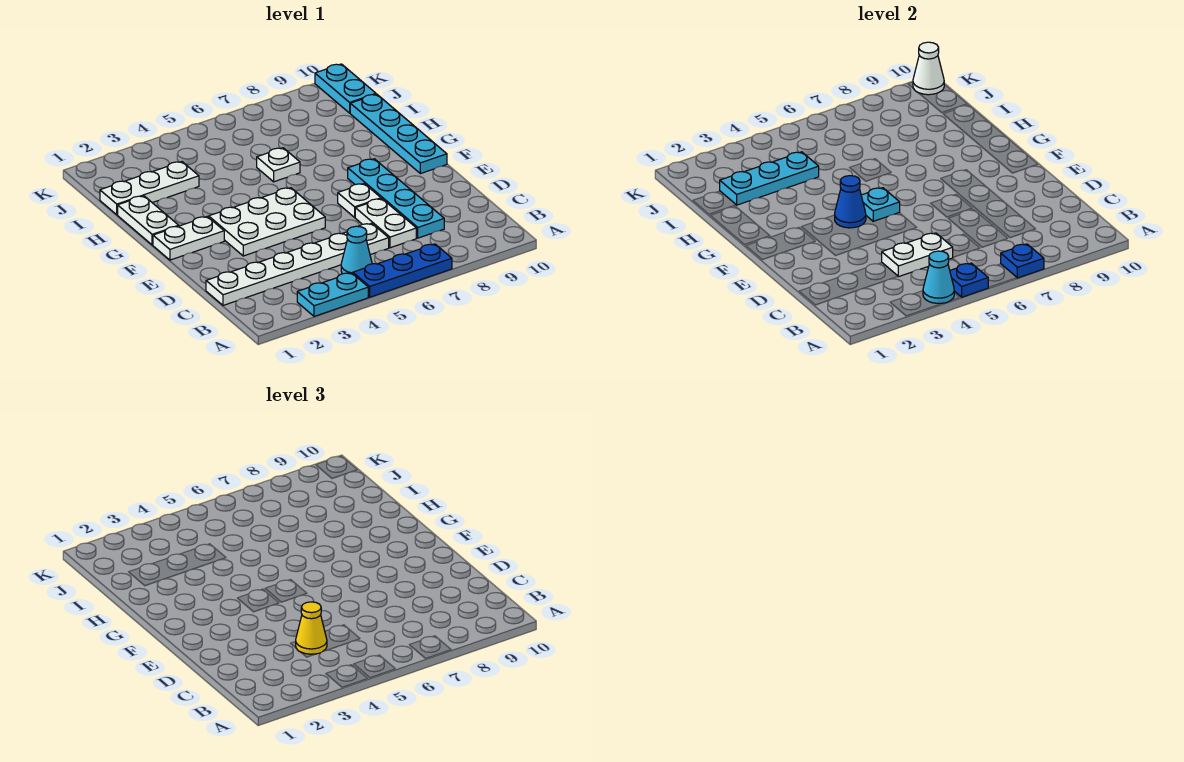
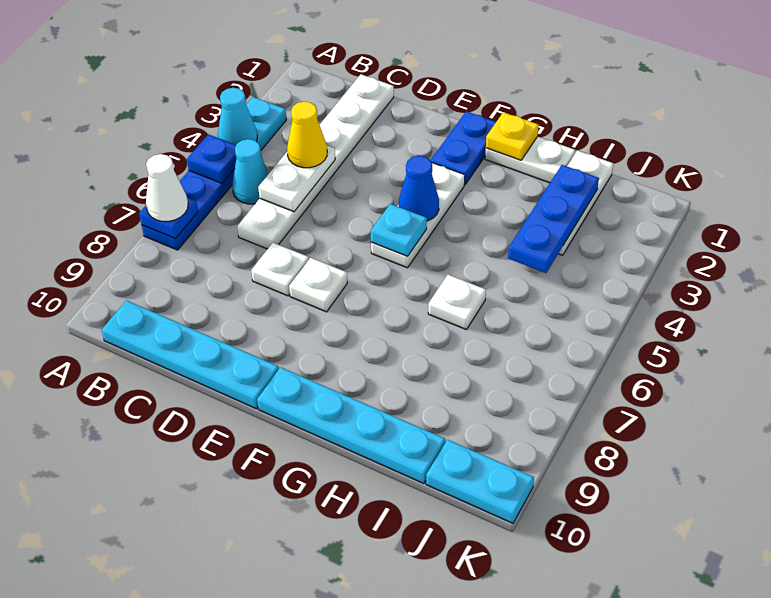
white plate C7:D7 level 1 -> white plate D7 level 1
cyan plate C8:F8 level 1 -> cyan plate B10:E10 level 1
white plate E3:F5 level 1 -> white plate F3:F5 level 1
white plate F1:F2 level 1 -> blue plate F1:F2 level 1
none -> yellow plate G1 level 2
cyan plate I2:I4 level 2 -> blue plate I2:I4 level 2
white cone K10 level 2 -> white cone A7 level 3

